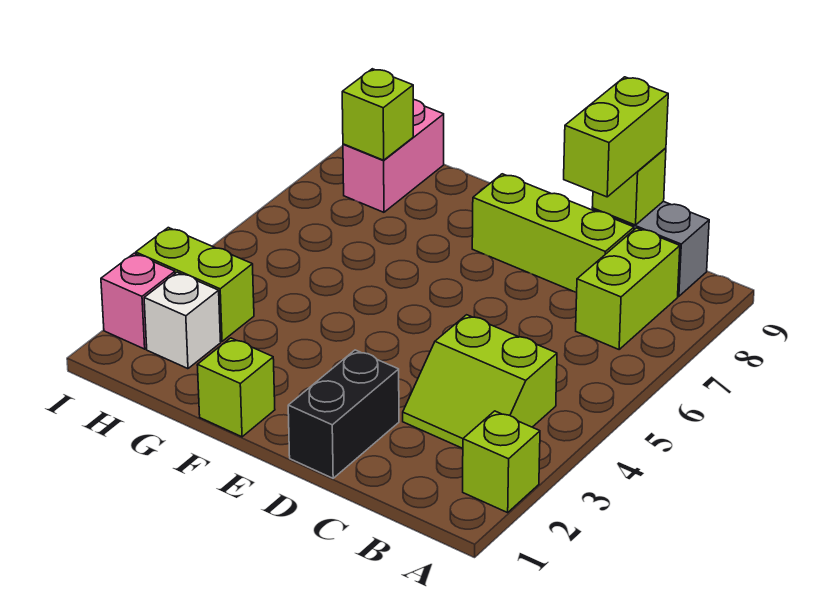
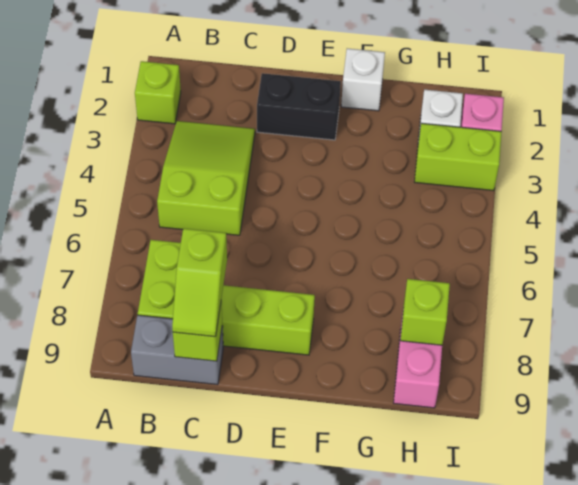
lime slope B3:C4 level 1 top 4 -> lime slope B3:C5 level 1 top 5
lime brick C8:C9 level 3 -> lime slope C8:C9 level 3 top 8
black brick D1:D2 level 1 -> black brick D2:E2 level 1
lime brick F1 level 1 -> white brick F1 level 1

